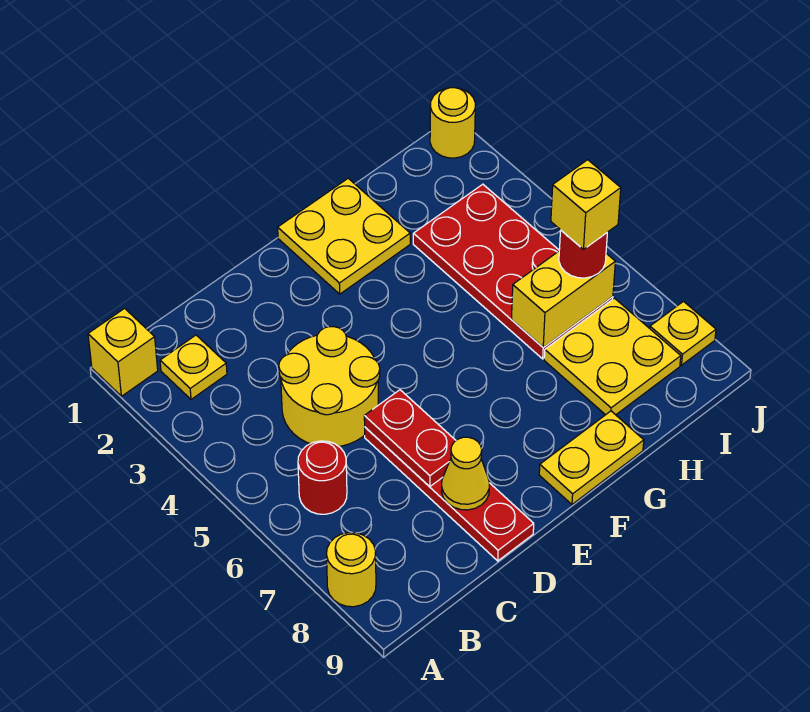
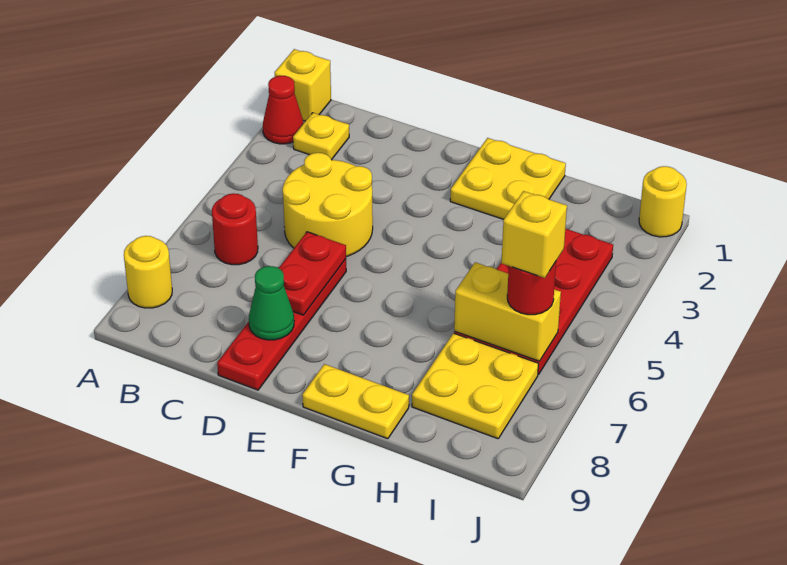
none -> red cone A2 level 1
yellow cone D8 level 2 -> green cone D8 level 2
yellow plate J8 level 1 -> none

